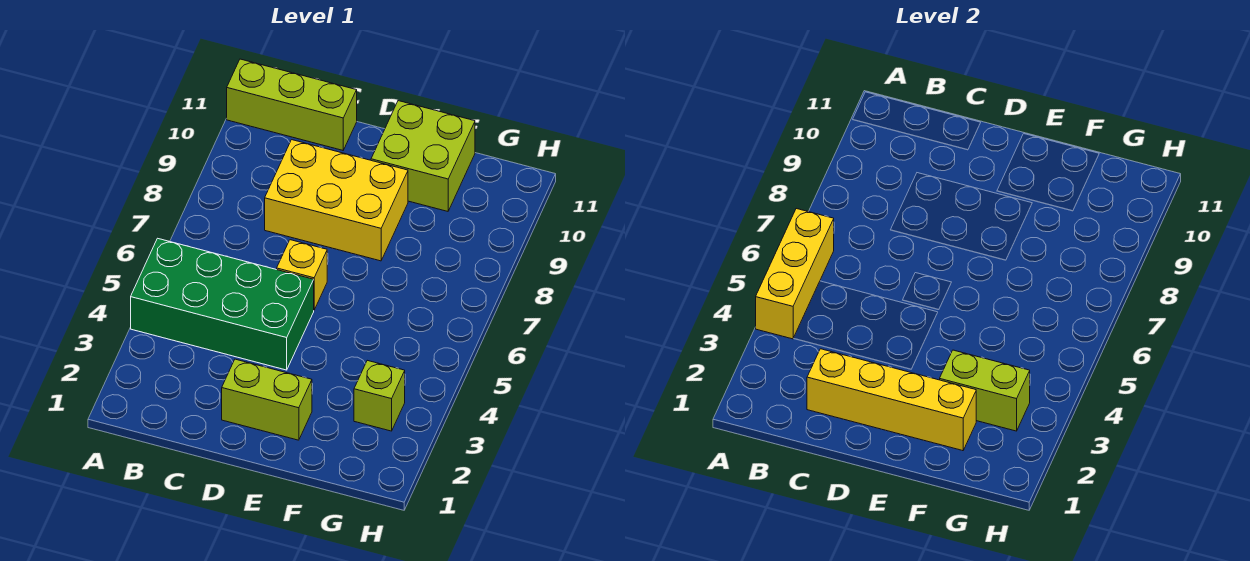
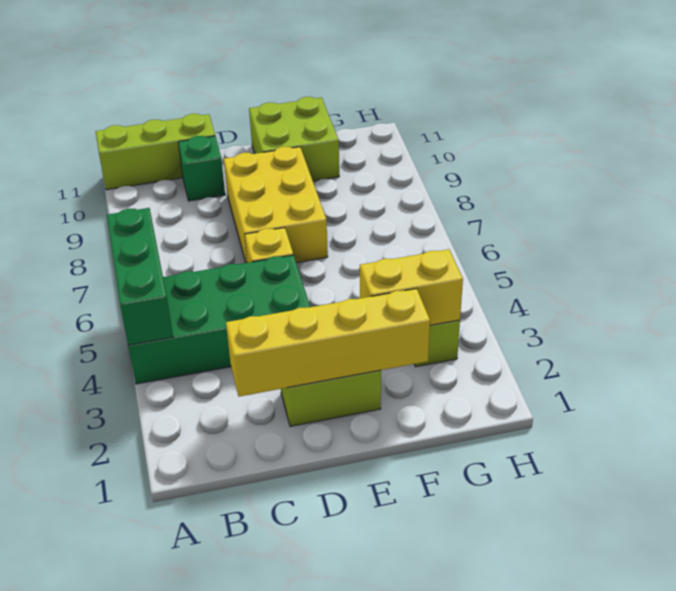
yellow brick A4:A6 level 2 -> green brick A4:A6 level 2
yellow brick C8:E9 level 1 -> yellow brick D7:E9 level 1
none -> green brick C10 level 1
lime brick F3:G3 level 2 -> yellow brick F3:G3 level 2

